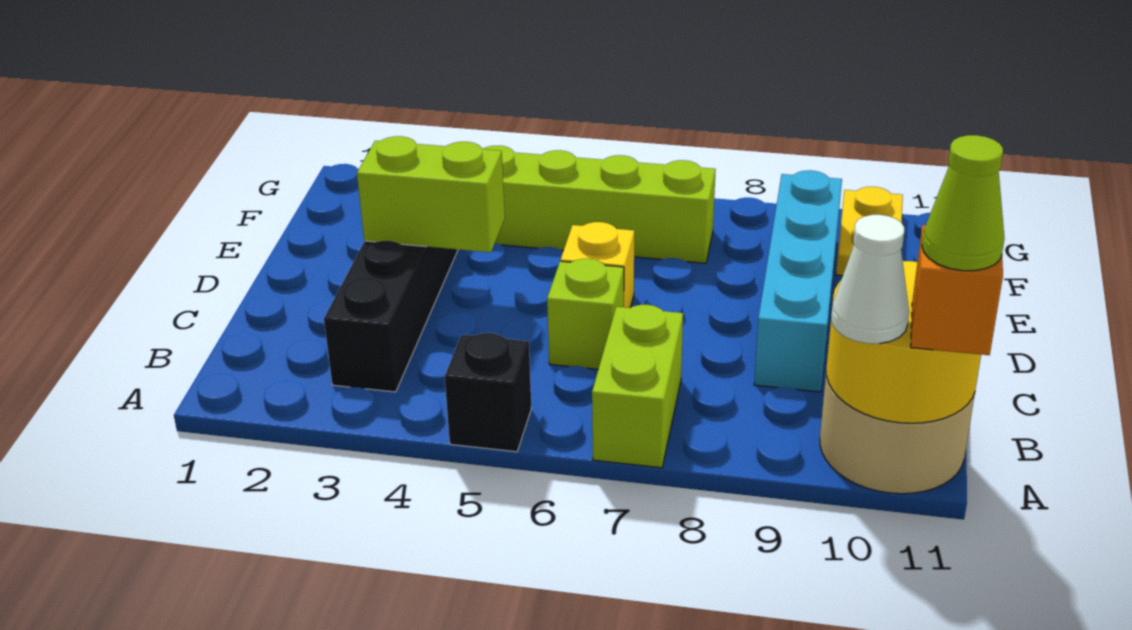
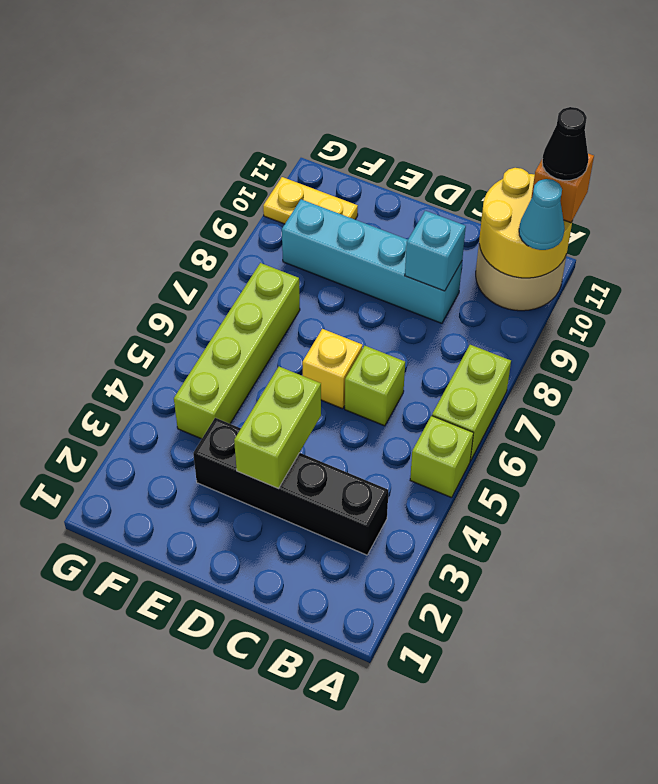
black brick A5 level 1 -> lime brick A5 level 1
lime brick A7:B7 level 1 -> lime brick A6:A7 level 1
white cone A10 level 3 -> cyan cone A10 level 3
lime cone A11 level 4 -> black cone A11 level 4
none -> cyan brick C9 level 2

